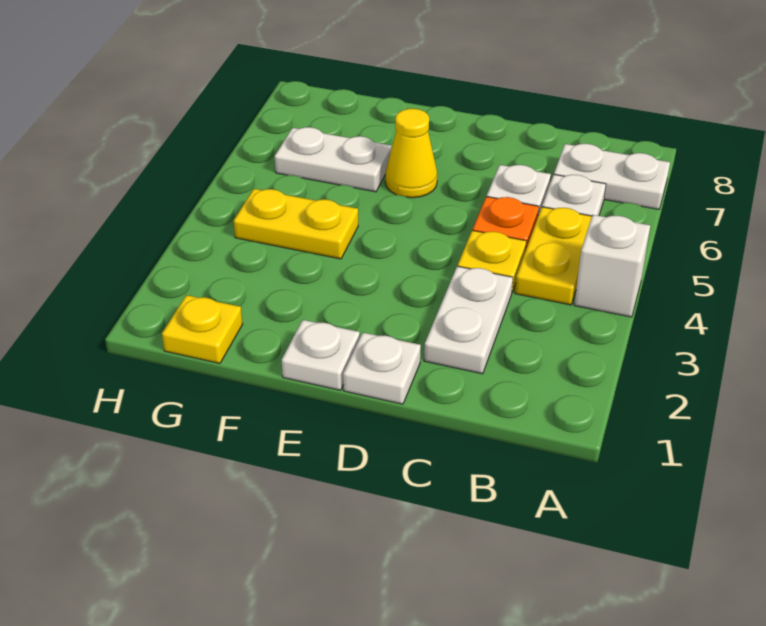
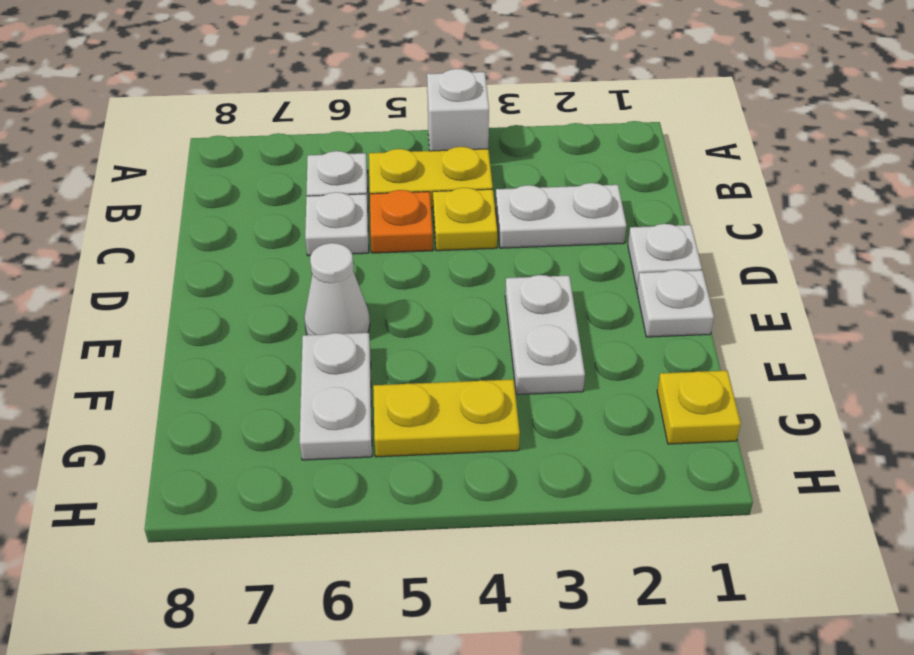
white plate A7:B7 level 1 -> white plate E3:F3 level 1
yellow cone E6 level 1 -> white cone E6 level 1
yellow plate F4:G4 level 1 -> yellow plate G4:G5 level 1

